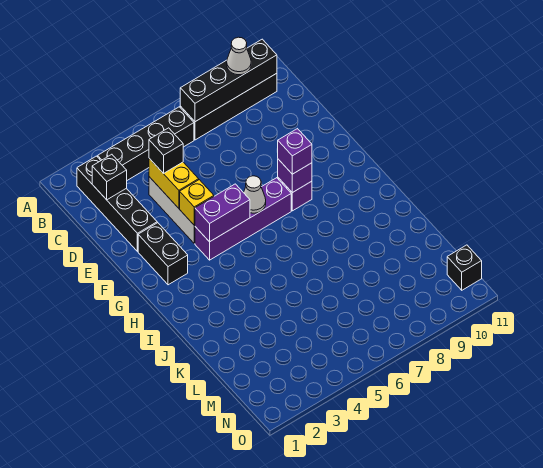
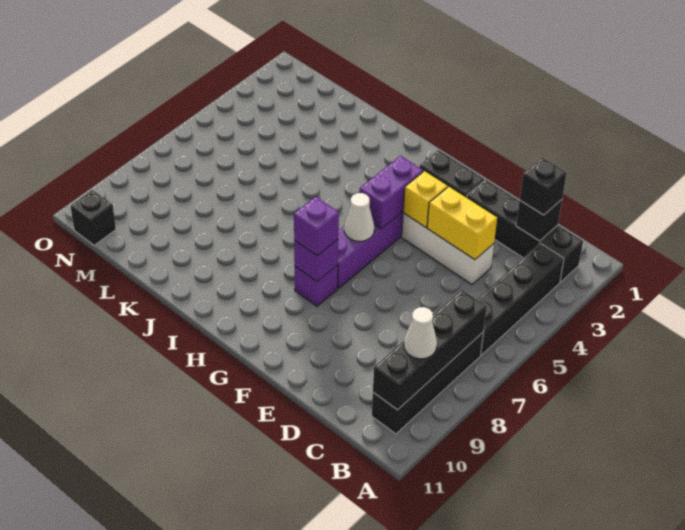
black brick D4 level 3 -> black brick C2 level 3

